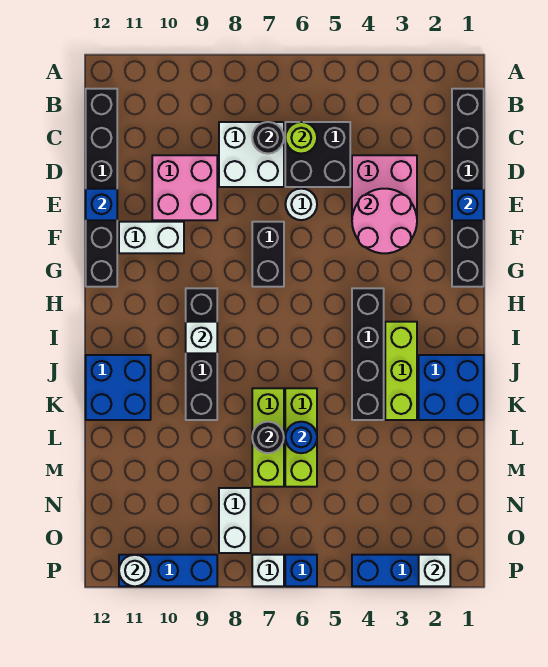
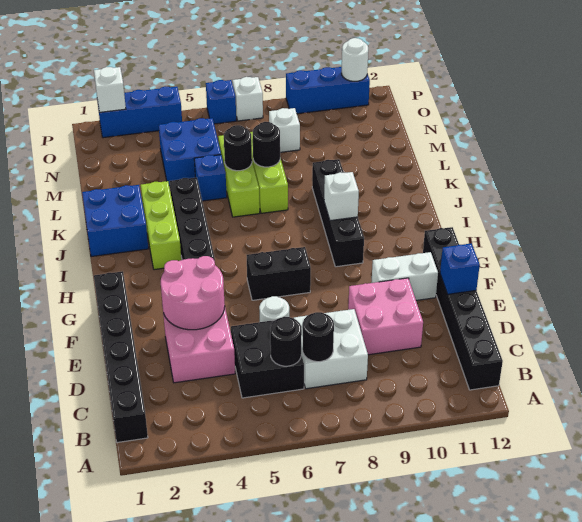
lime round brick C6 level 2 -> black round brick C6 level 2
blue brick E1 level 2 -> blue brick L5 level 1
black brick F7:G7 level 1 -> black brick G6:G7 level 1
blue brick J11:K12 level 1 -> blue brick M4:N5 level 1
blue round brick L6 level 2 -> black round brick L6 level 2
white brick N8:O8 level 1 -> white brick N8 level 1

